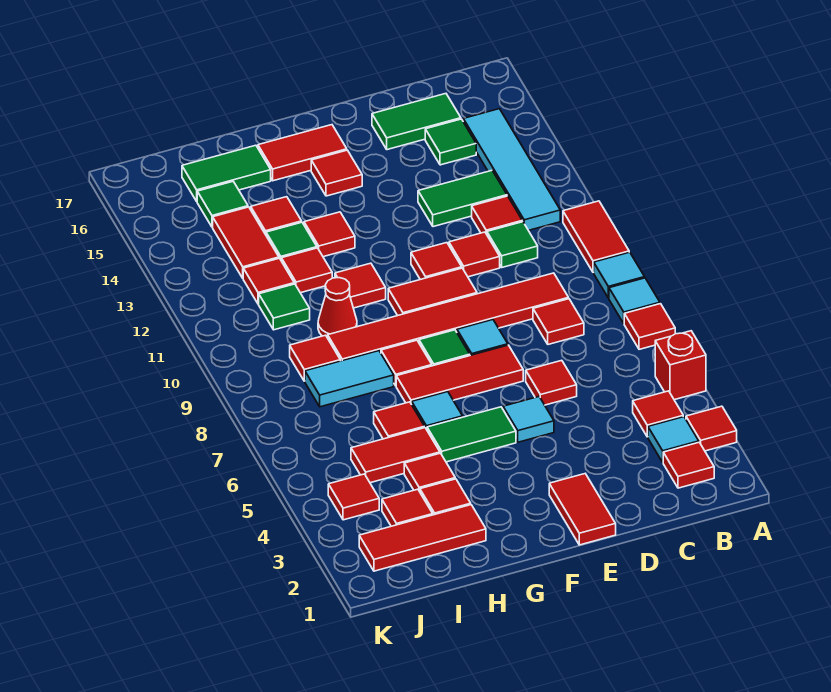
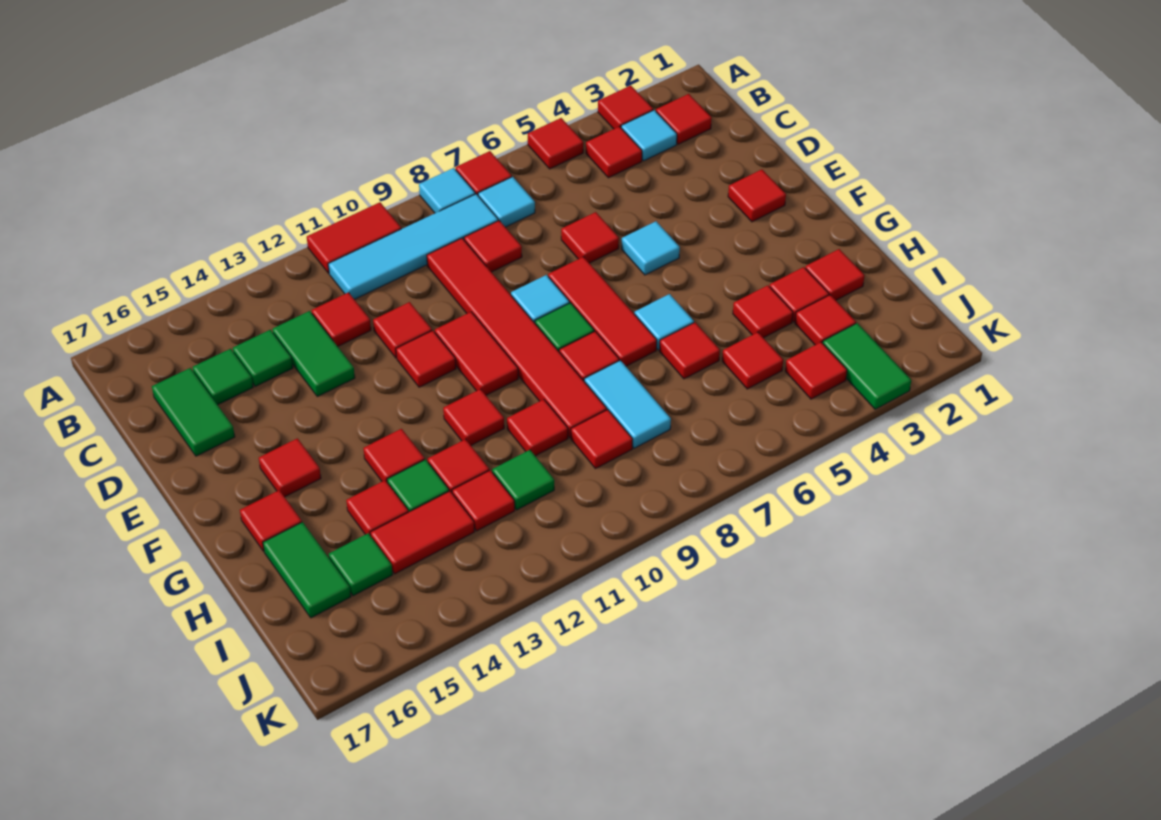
red brick A5 level 1 -> red tile A5 level 1
cyan tile A9 level 1 -> cyan tile B7 level 1
cyan tile B12:B15 level 1 -> cyan tile B8:B11 level 1
green tile C11 level 1 -> green tile C14 level 1
red tile E1:E2 level 1 -> red tile E2 level 1
green tile F5:G5 level 1 -> green tile J3:K3 level 1
red tile F16:G16 level 1 -> red tile G16 level 1
red tile H2:J2 level 1 -> red tile H2 level 1
red tile H5:I5 level 1 -> red tile I5 level 1
red cone H10 level 1 -> red tile H10 level 1

